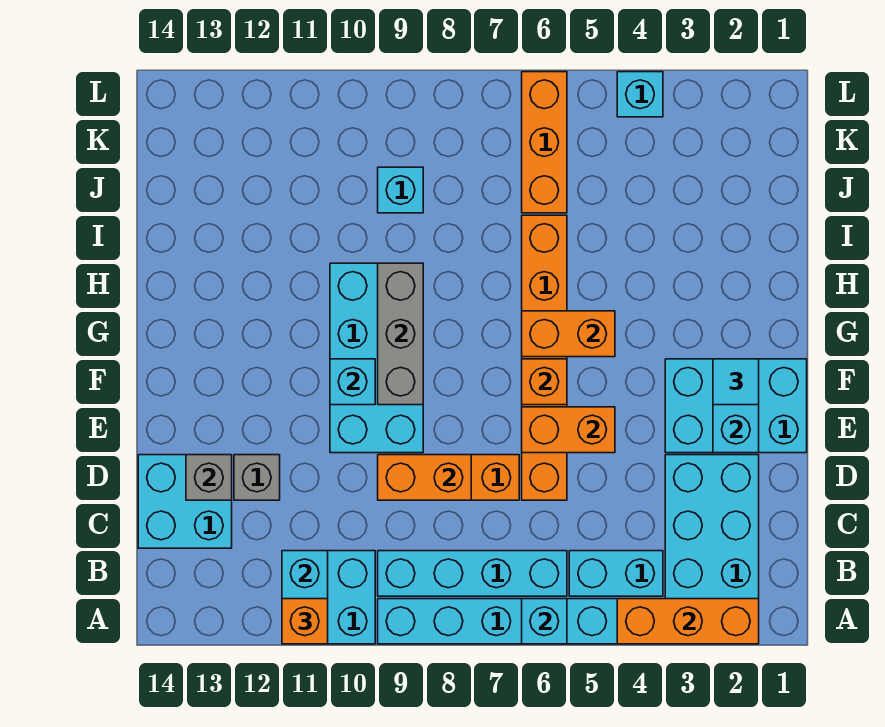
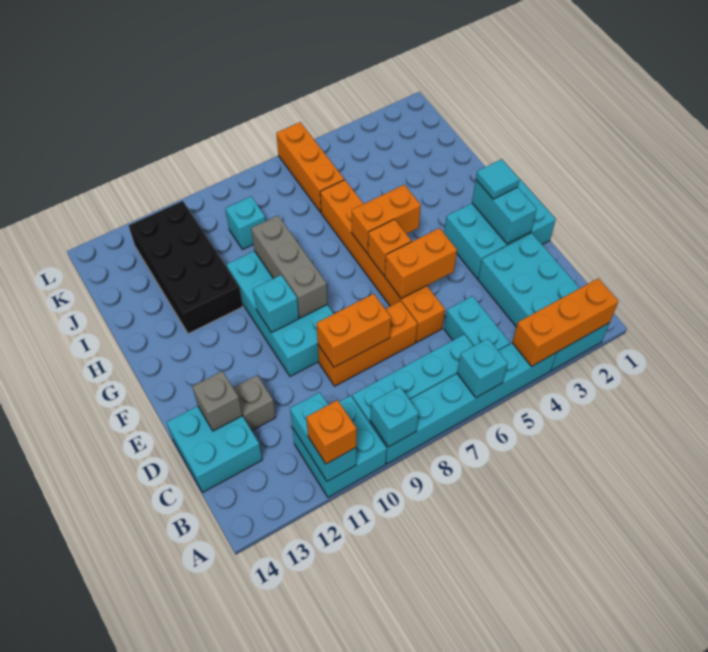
cyan brick B4:B5 level 1 -> cyan brick B5:C5 level 1
none -> black brick H11:K12 level 1
cyan brick L4 level 1 -> cyan brick A9 level 2

